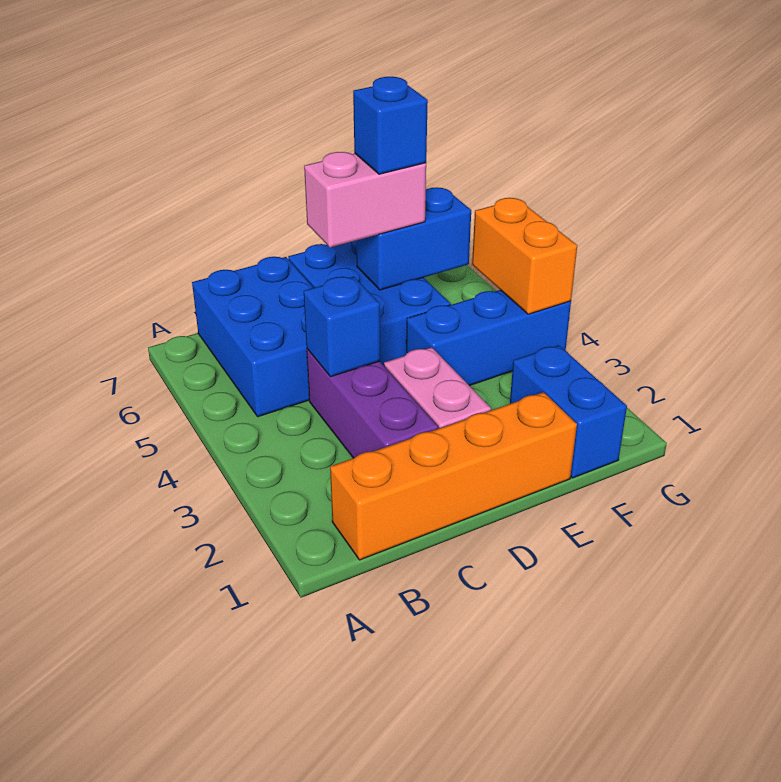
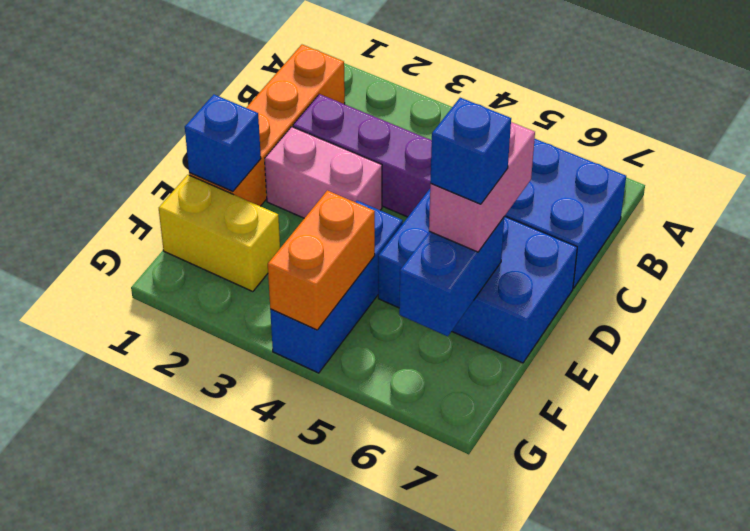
blue brick C4 level 2 -> blue brick E1 level 2
blue brick F1:F2 level 1 -> yellow brick F1:F2 level 1
orange brick G4:G5 level 2 -> orange brick F4:G4 level 2

